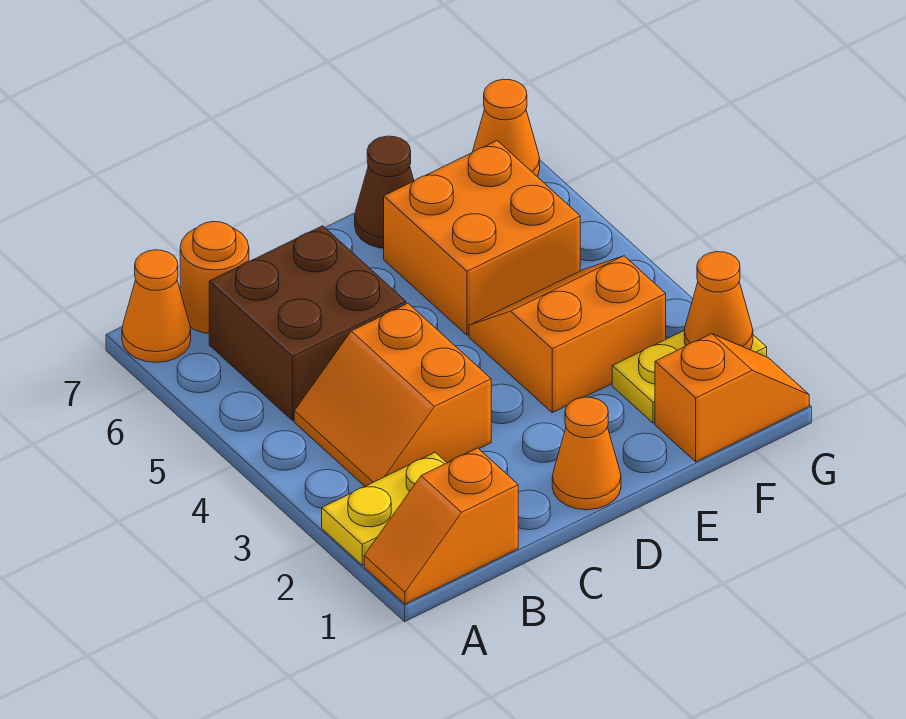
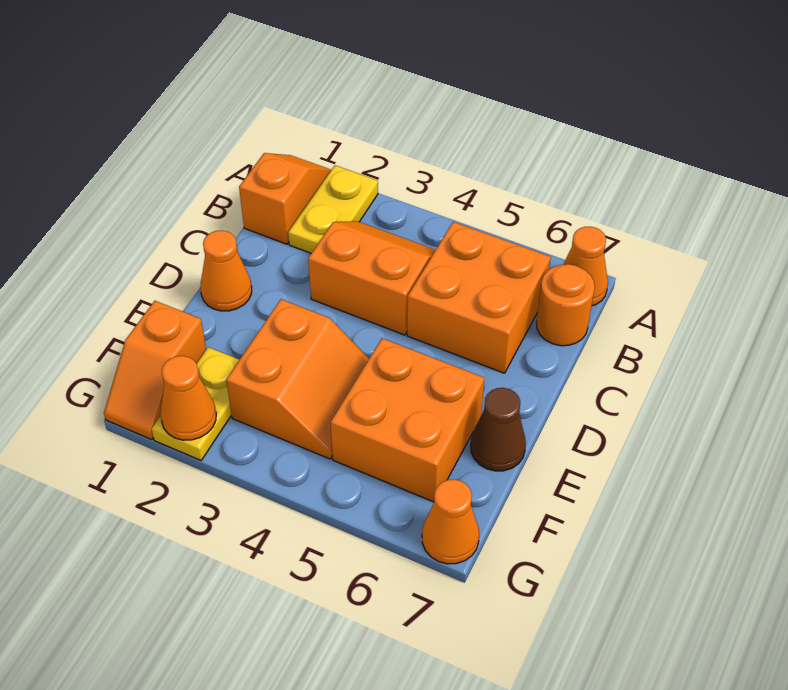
brown brick B5:C6 level 1 -> orange brick B5:C6 level 1

